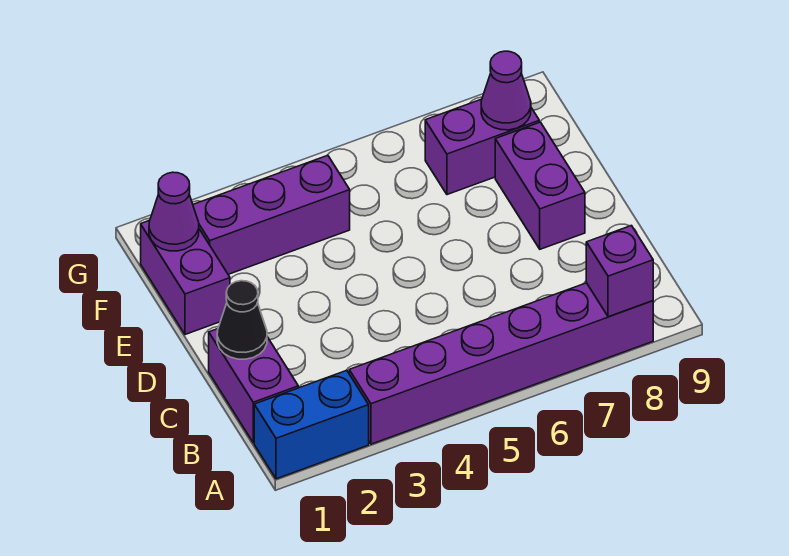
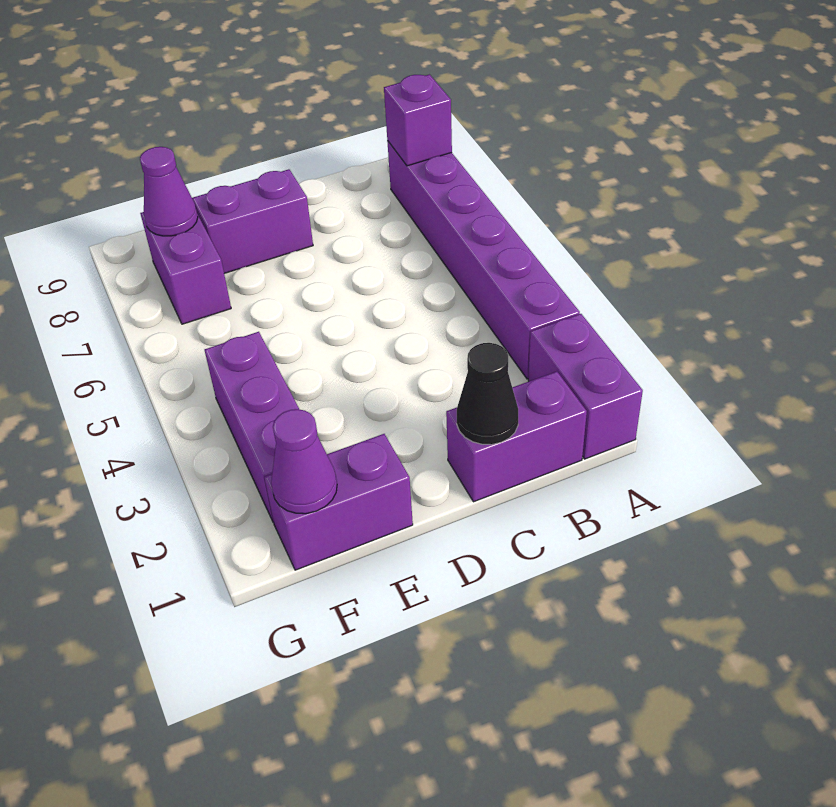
blue brick A1:A2 level 1 -> purple brick A1:A2 level 1

